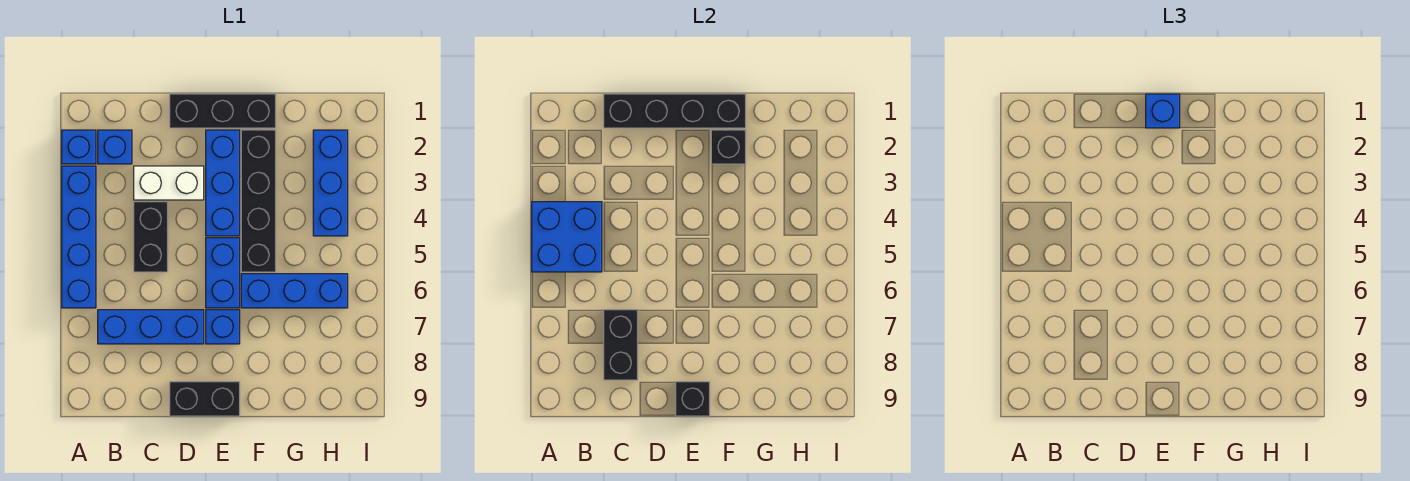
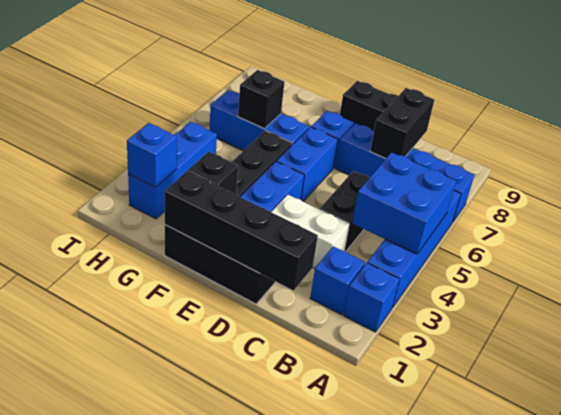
blue brick B7:D7 level 1 -> blue brick A7:D7 level 1
blue brick E1 level 3 -> blue brick H2 level 2
black brick E9 level 2 -> black brick G6 level 2

